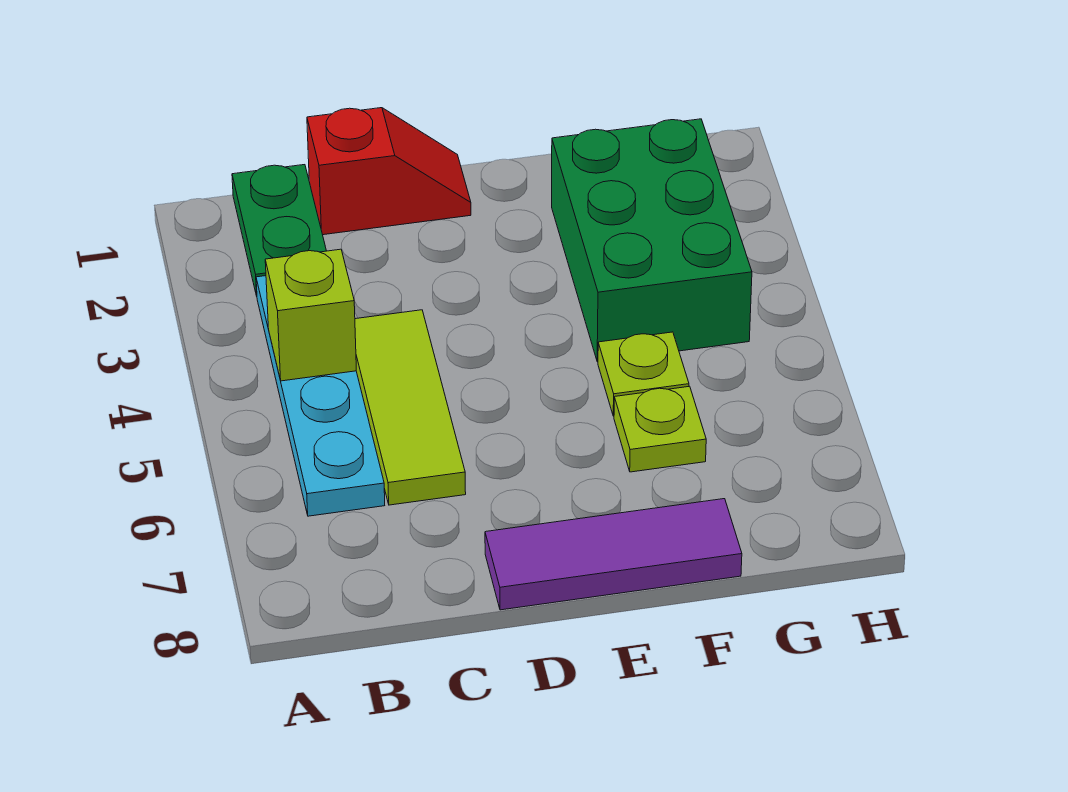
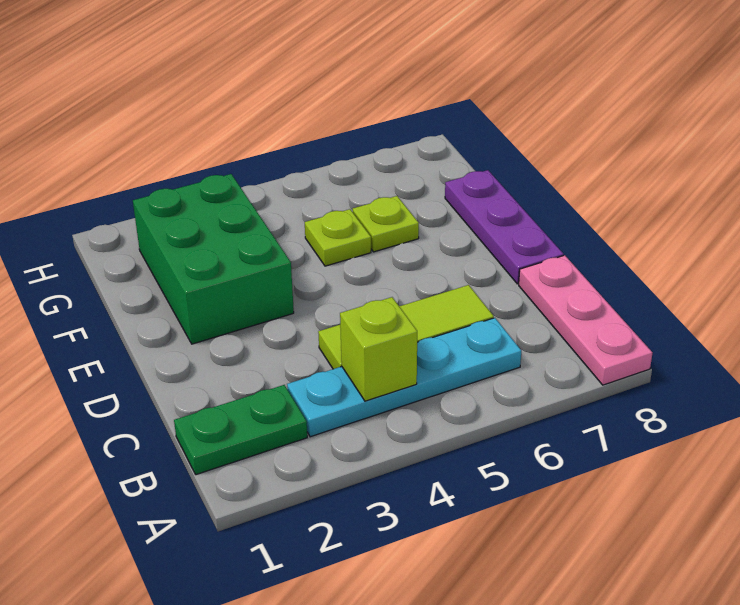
none -> pink plate A8:C8 level 1
red slope C1:D1 level 1 top C -> none
purple tile D8:F8 level 1 -> purple plate D8:F8 level 1
green brick F2:G4 level 1 -> green brick E2:G3 level 1

